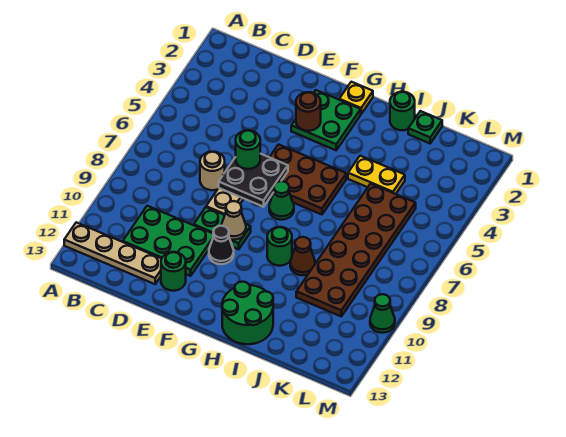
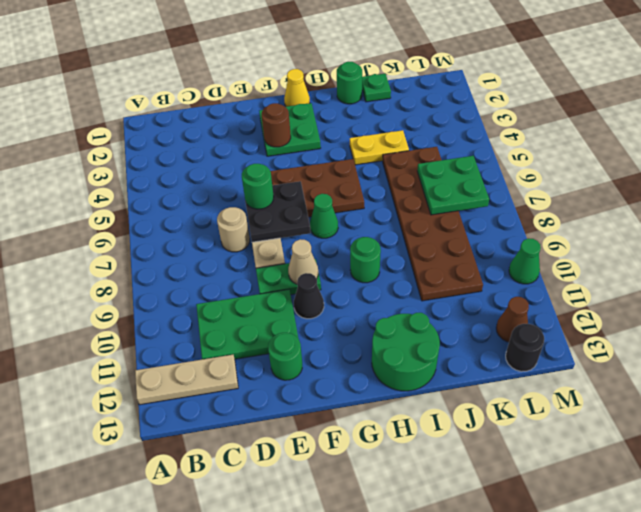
tan plate A12:D12 level 1 -> tan plate A12:C12 level 1
yellow plate G1 level 1 -> yellow cone G1 level 1
brown cone I9 level 1 -> brown cone L12 level 1
none -> green plate K6:L7 level 2
none -> black round brick L13 level 1

